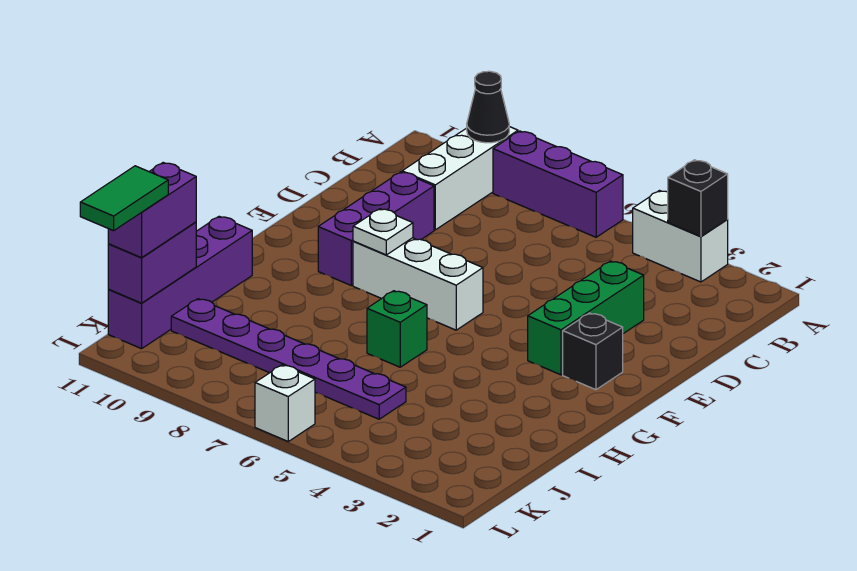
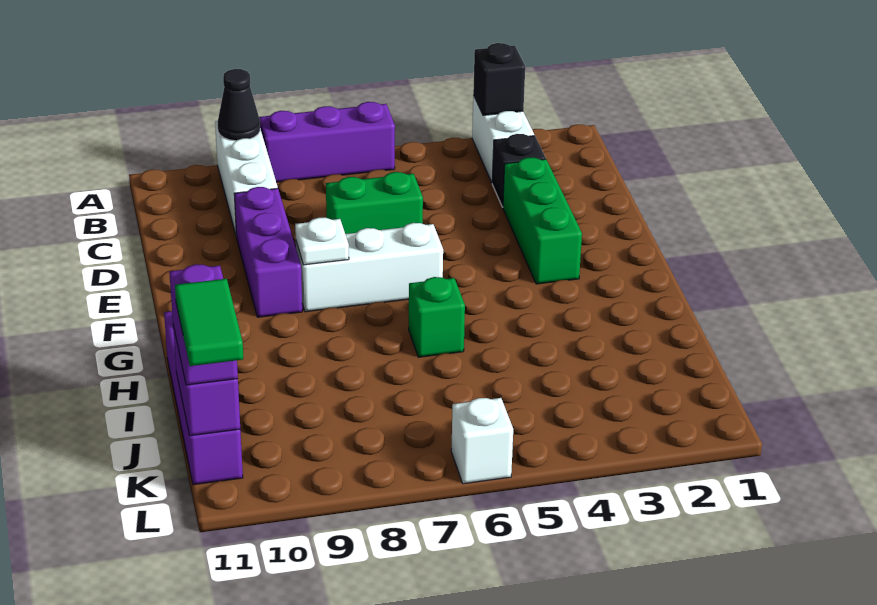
white brick A3:A4 level 1 -> white brick A3:B3 level 1
none -> green brick D6:D7 level 1
black brick F2 level 1 -> black brick C3 level 1
purple plate J5:J10 level 1 -> none

